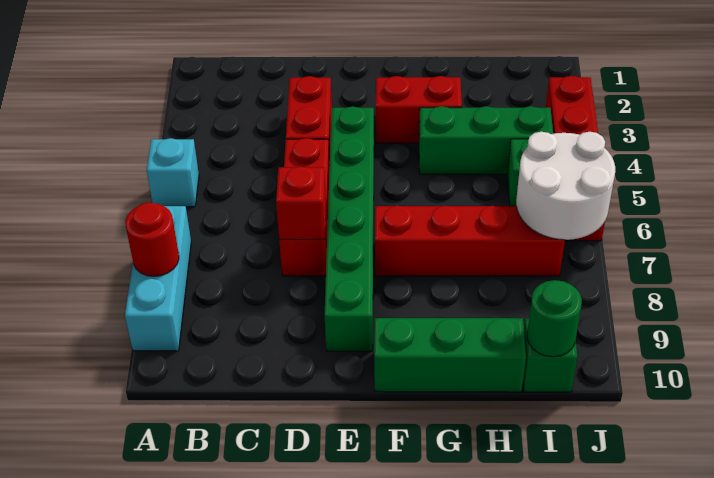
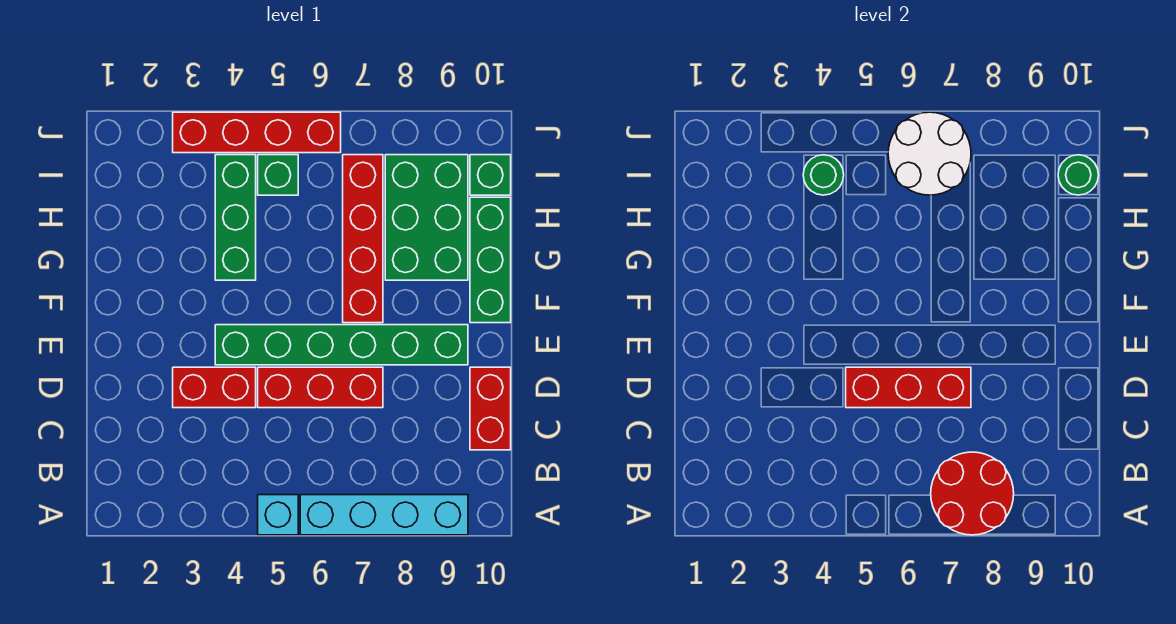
cyan brick A7:A9 level 1 -> cyan brick A6:A9 level 1
red round brick A8 level 2 -> red round brick A7:B8 level 2
red brick D7 level 2 -> red brick D5:D7 level 2
red brick F3:G3 level 1 -> red brick C10:D10 level 1
none -> green brick G8:I9 level 1
none -> green round brick I4 level 2

